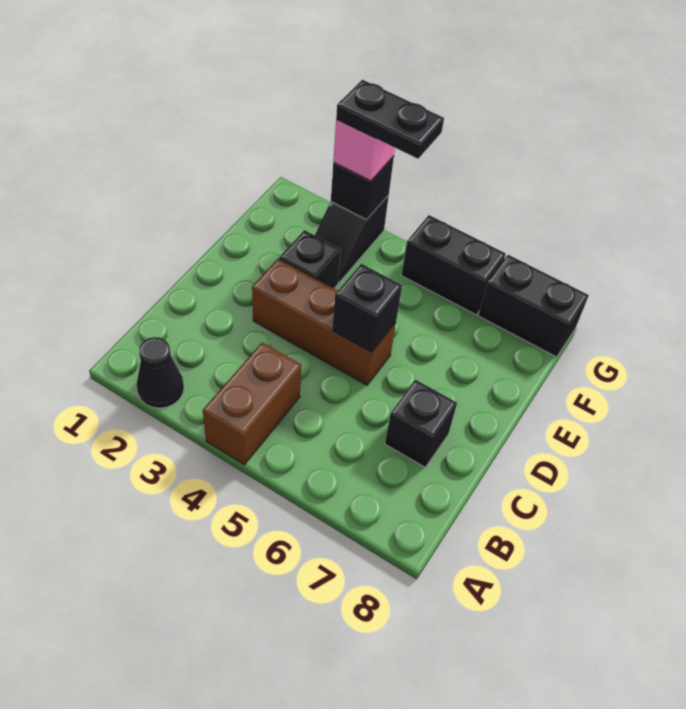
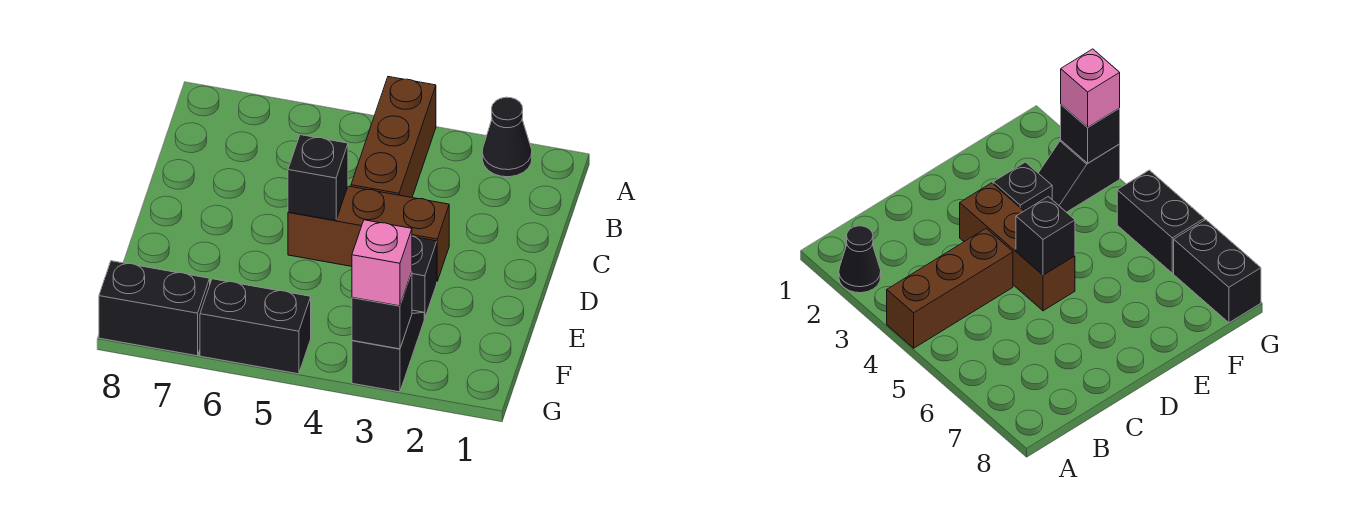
brown brick A4:B4 level 1 -> brown brick A4:C4 level 1
black brick C7 level 1 -> none
black plate G3:G4 level 4 -> none

